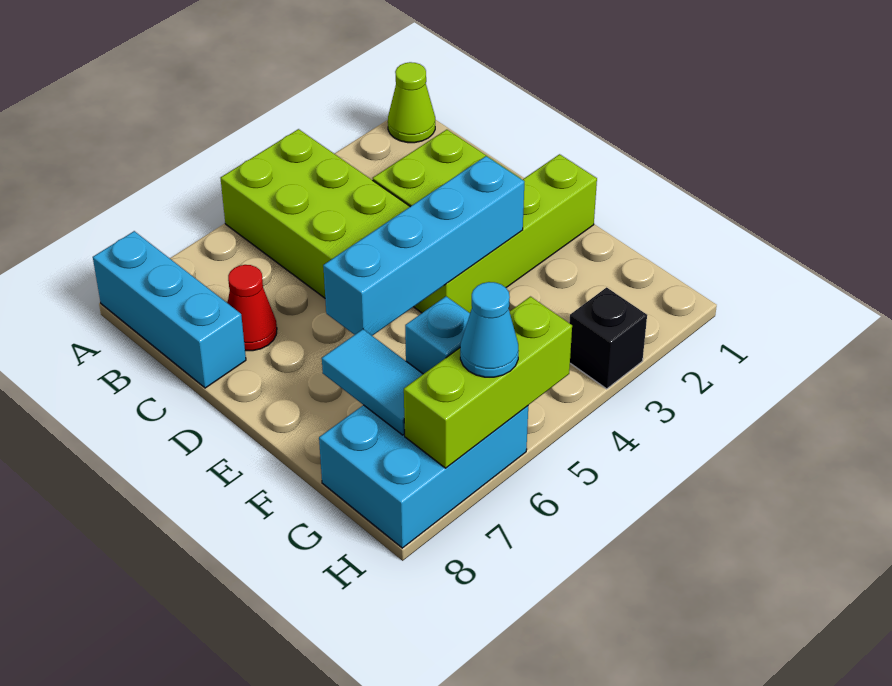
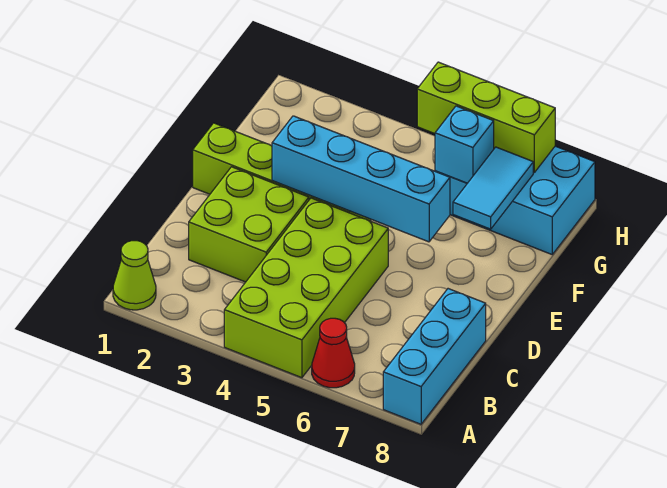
red cone C7 level 1 -> red cone A6 level 1
black brick H3 level 1 -> none
cyan cone H6 level 3 -> none

